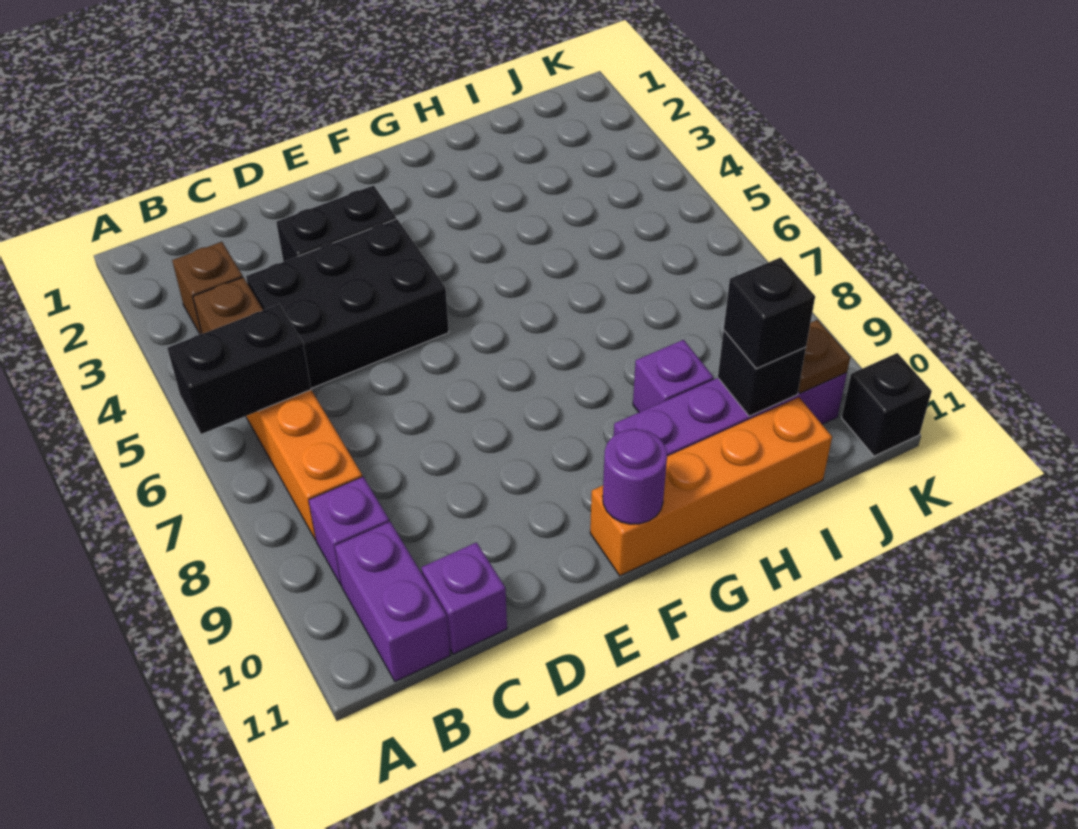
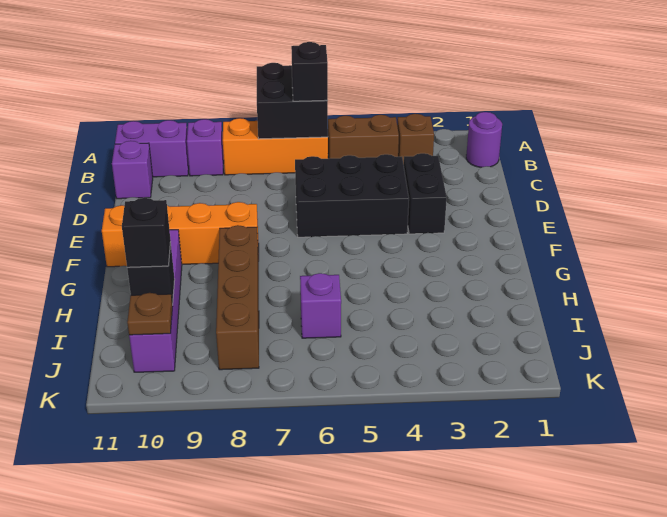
black brick A6:B6 level 2 -> black brick A6:B7 level 2
black brick C4:E5 level 1 -> black brick D4:E6 level 1
orange brick F11:I11 level 1 -> orange brick F8:F11 level 1
purple round brick F11 level 2 -> purple round brick B1 level 1
none -> brown brick G8:J8 level 1
purple brick H9 level 1 -> purple brick I6 level 1
black brick K11 level 1 -> black brick B6 level 3

